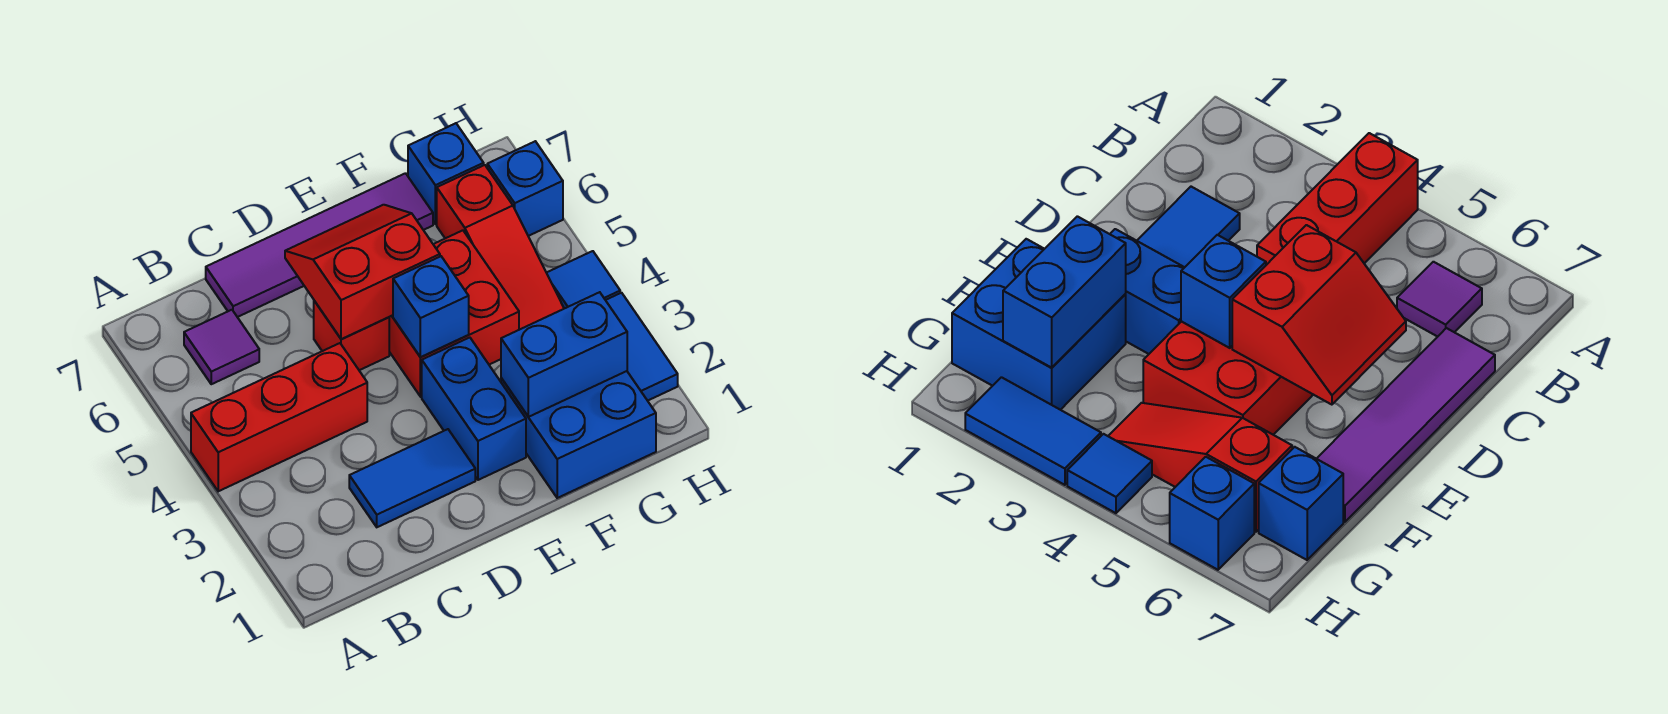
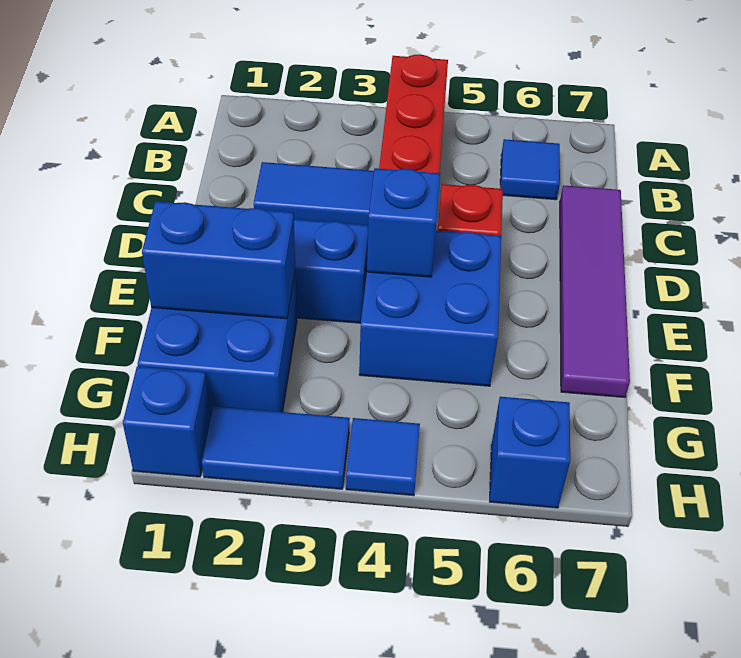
purple tile B6 level 1 -> blue tile B6 level 1
blue tile C2:D2 level 1 -> blue tile C2:C3 level 1
red slope D5:E6 level 2 top 5 -> none
red brick E4:F5 level 1 -> blue brick E4:F5 level 1
blue brick F2:G2 level 2 -> blue brick F1:F2 level 2
red slope G4:G6 level 1 top 6 -> none
blue brick G7 level 1 -> blue brick H1 level 1

